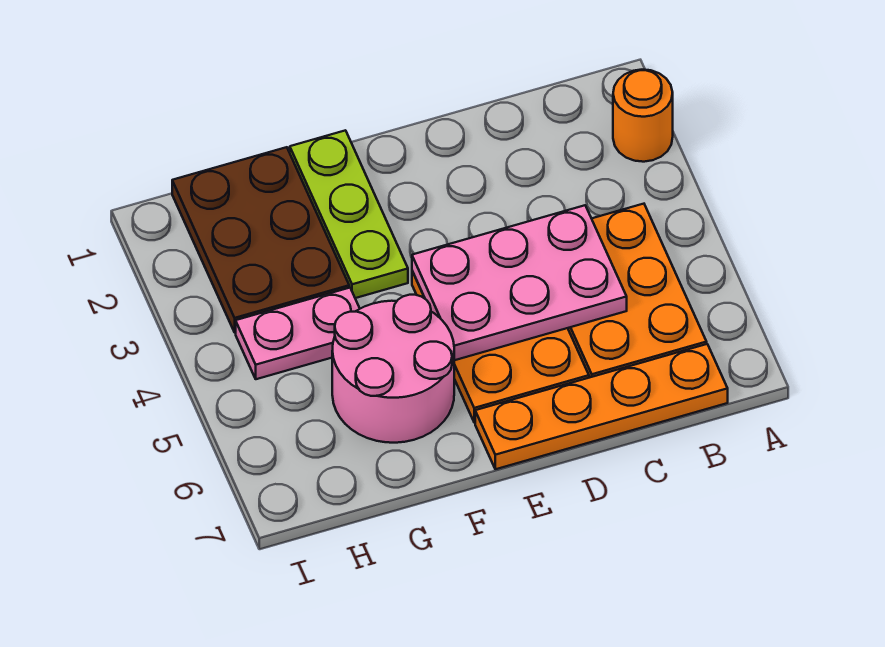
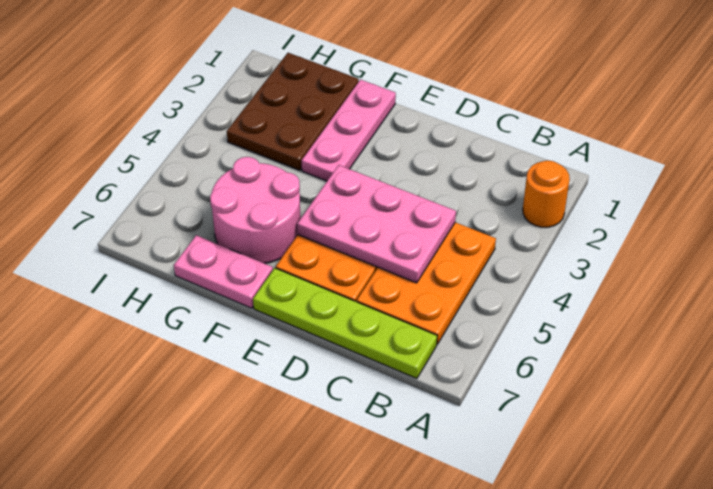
orange plate B7:E7 level 1 -> lime plate B7:E7 level 1
lime plate F1:F3 level 1 -> pink plate F1:F3 level 1
pink plate G4:H4 level 1 -> pink plate F7:G7 level 1

